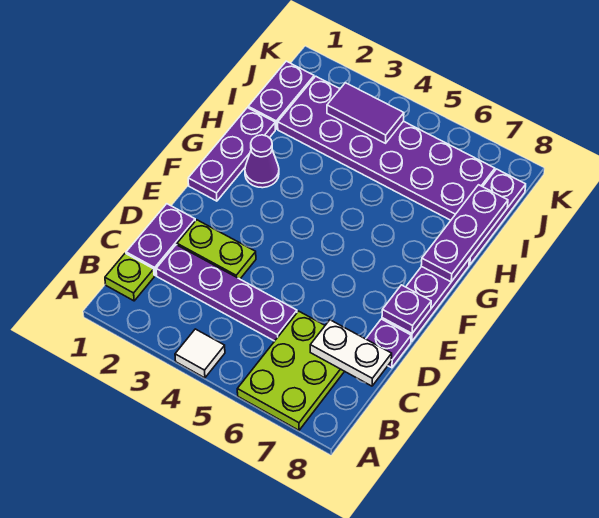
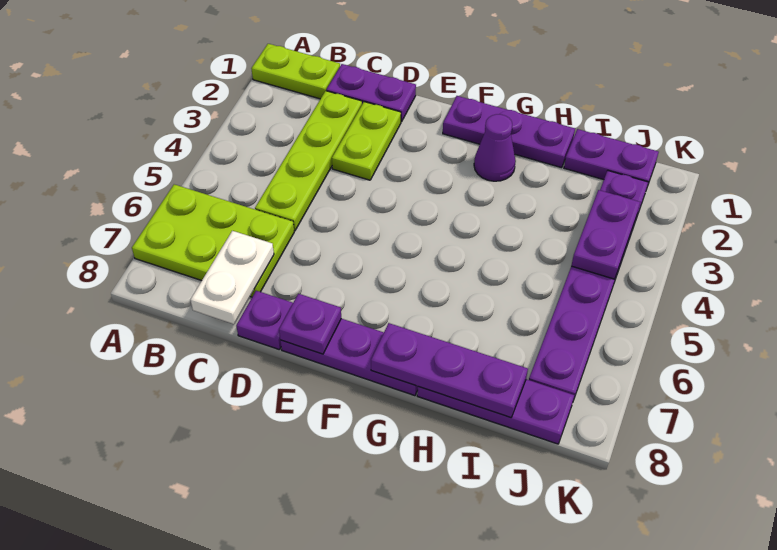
white tile A4 level 1 -> none
lime plate B1 level 1 -> lime plate A1:B1 level 1
purple plate C2:C5 level 1 -> lime plate C2:C5 level 1
purple plate I2:J7 level 1 -> purple plate J2:J7 level 1
purple tile J3:J4 level 2 -> purple plate J3:J4 level 2

